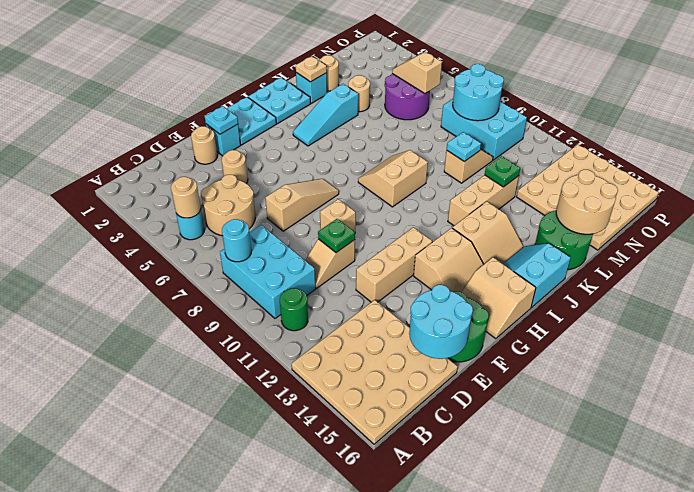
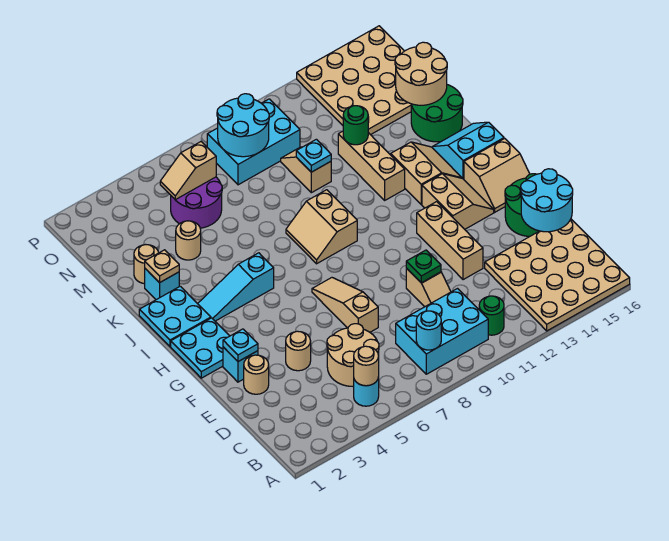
tan brick F9 level 1 -> none
cyan slope I4:K4 level 1 top K -> cyan slope I3:I5 level 1 top 5
cyan slope I15:J16 level 1 top 16 -> cyan slope I15:J16 level 1 top I
green plate L12 level 2 -> green round brick L12 level 2

